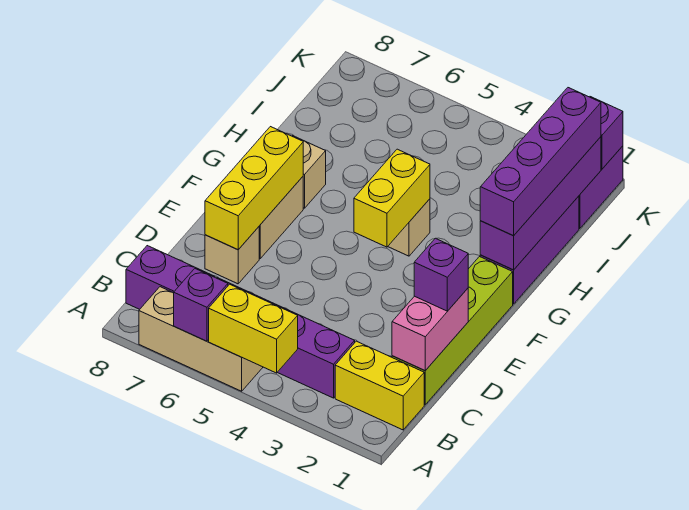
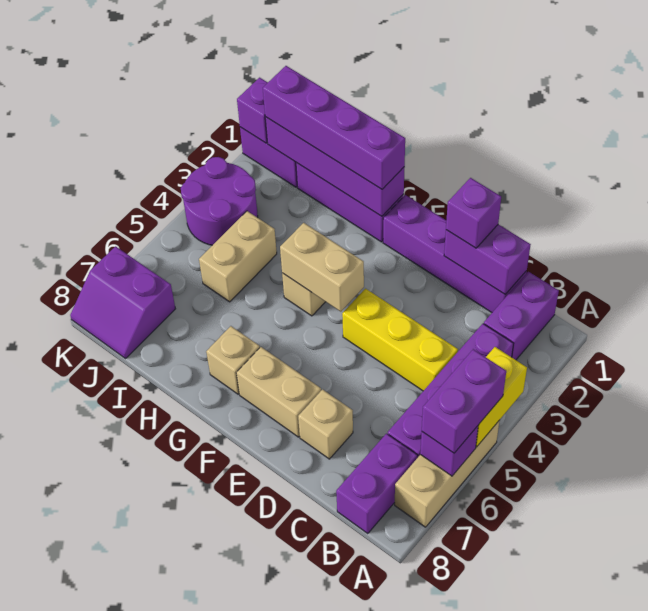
none -> purple brick A5:A6 level 3
yellow brick B1:B2 level 1 -> purple brick B1:B2 level 1
lime brick C1:F1 level 1 -> purple brick C1:F1 level 1
pink brick C1:D1 level 2 -> purple brick C1:D1 level 2
yellow brick D7:F7 level 2 -> yellow brick C4:E4 level 1
yellow brick F4:G4 level 2 -> tan brick F4:G4 level 2
none -> tan brick I4:I5 level 1
none -> purple round brick J3:K4 level 1
none -> purple slope J7:K8 level 1 top 7

